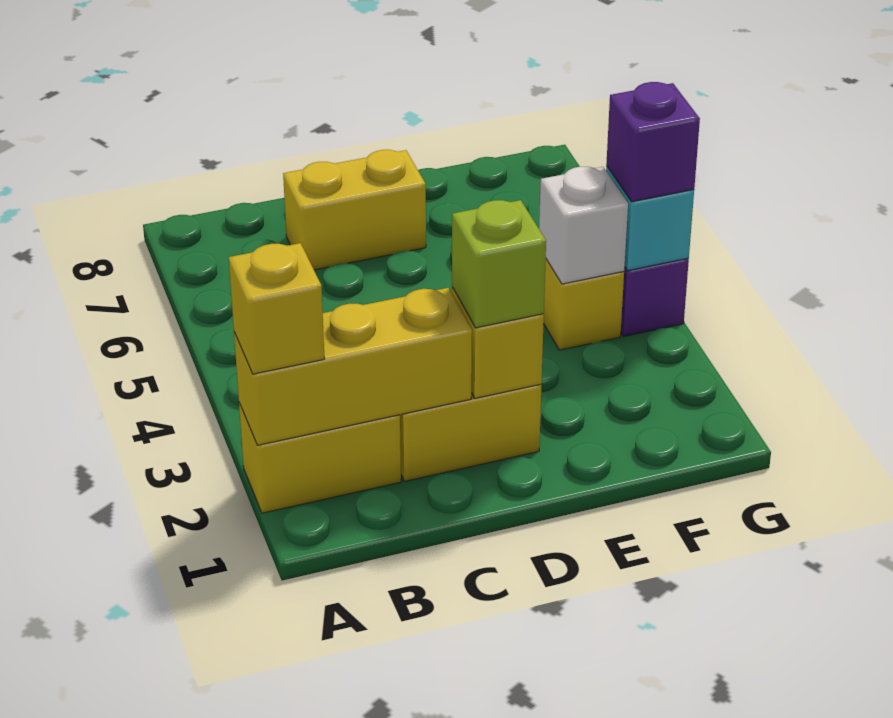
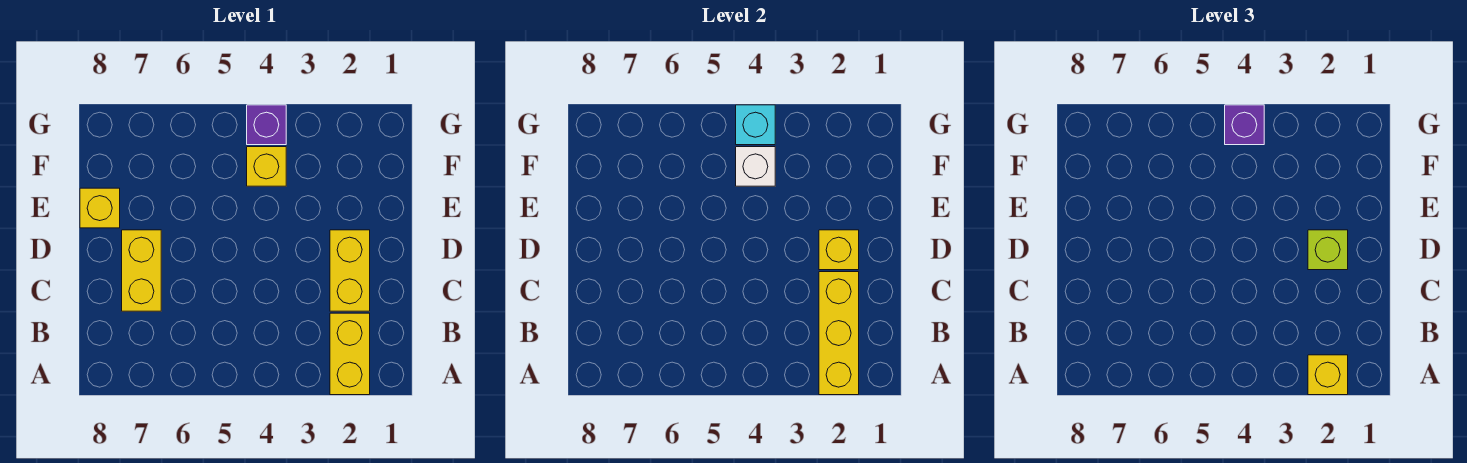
none -> yellow brick E8 level 1

